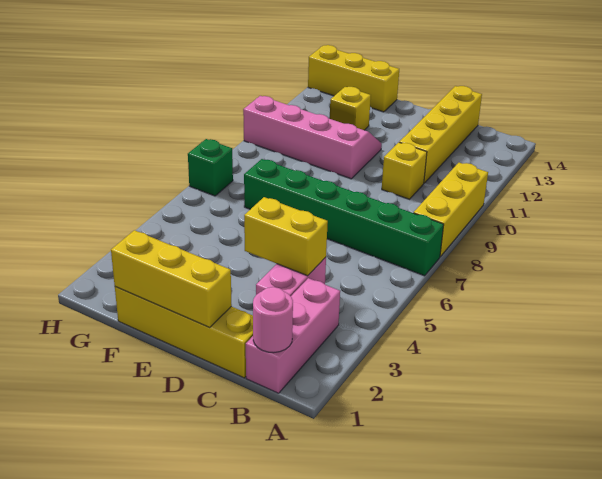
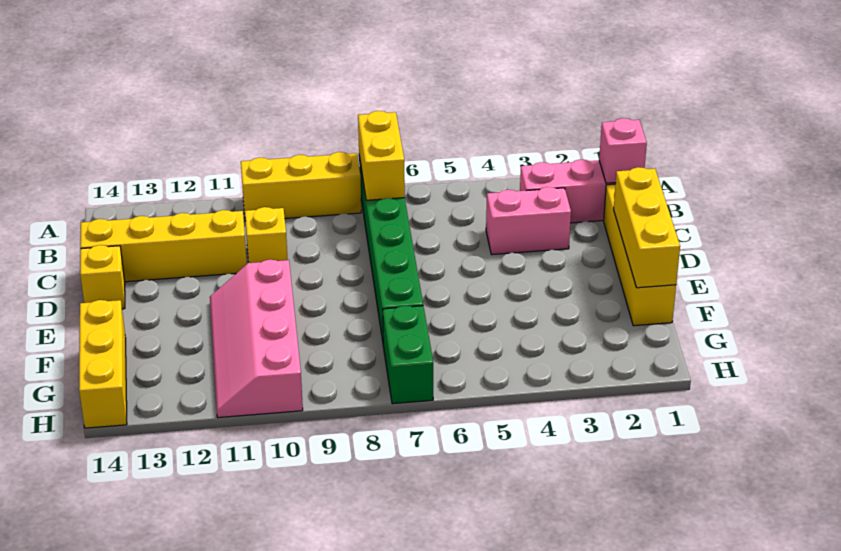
pink round brick B1 level 2 -> pink brick B1 level 2
yellow brick C4:D4 level 2 -> yellow brick A7:B7 level 2
yellow brick F12 level 1 -> yellow brick D14 level 1
green brick H7 level 1 -> green brick G7:H7 level 1

